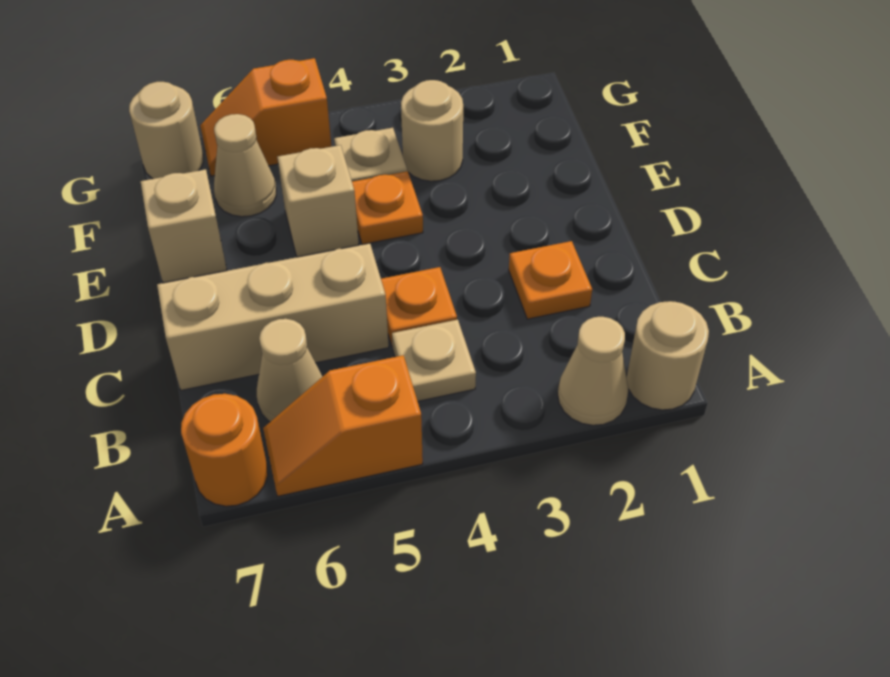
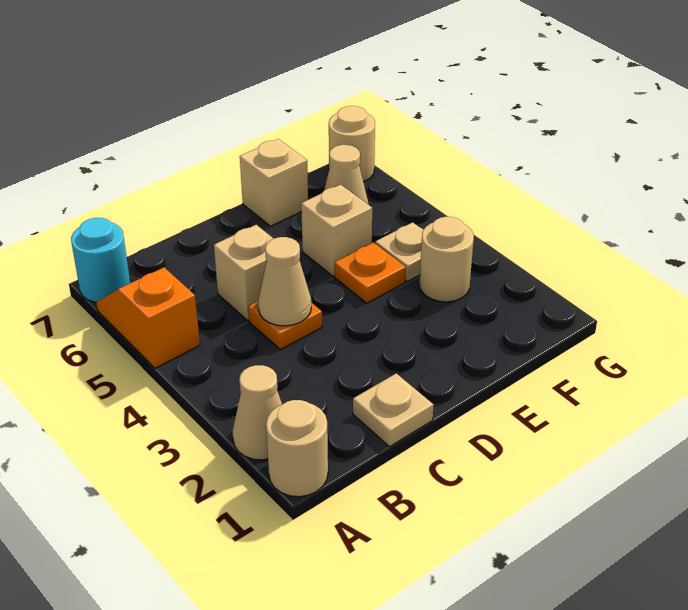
orange round brick A7 level 1 -> cyan round brick A7 level 1
tan plate B4 level 1 -> tan plate C1 level 1
tan cone B6 level 1 -> tan cone C4 level 2
orange plate C2 level 1 -> none
tan brick C5:C7 level 1 -> tan brick C5 level 1
orange slope G5:G6 level 1 top 5 -> none

